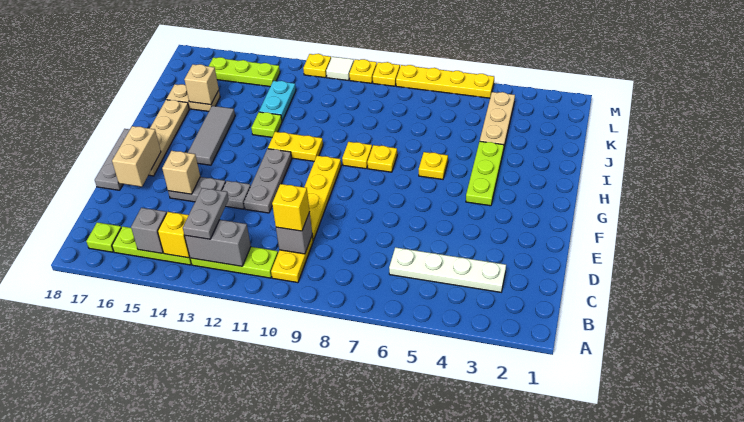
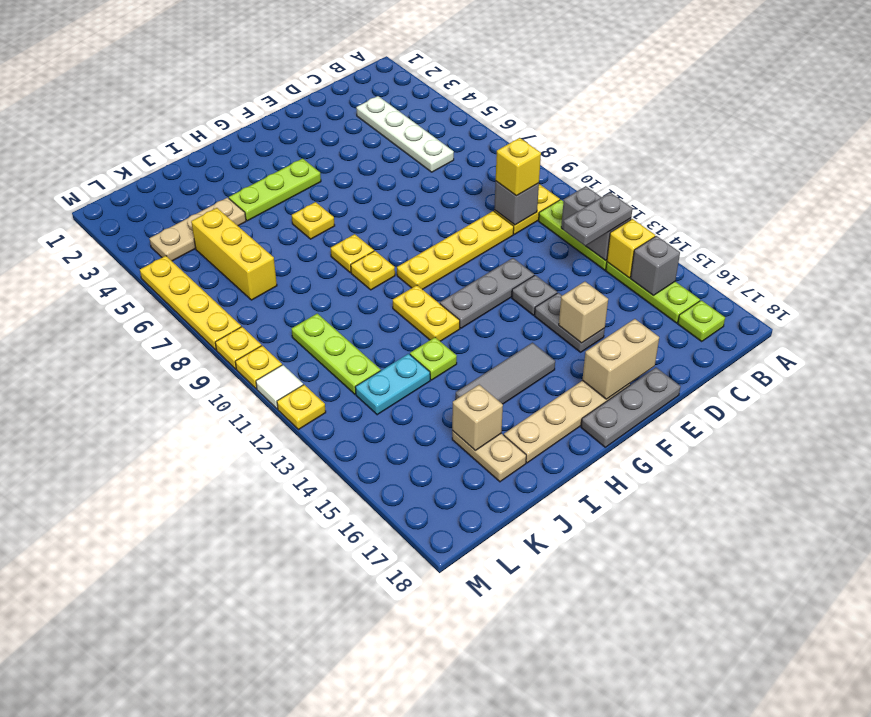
none -> yellow brick K5:K7 level 1
lime plate L14:L16 level 1 -> lime plate K10:K12 level 1

